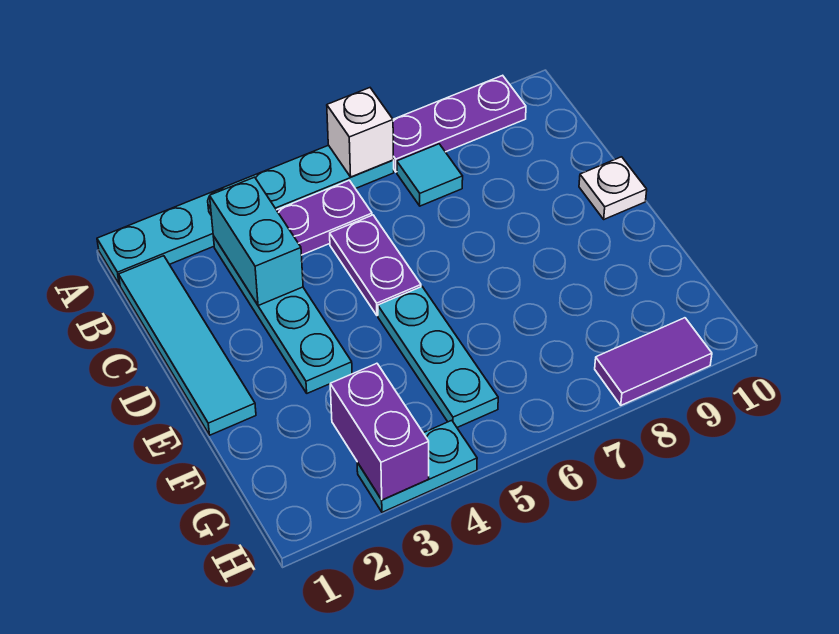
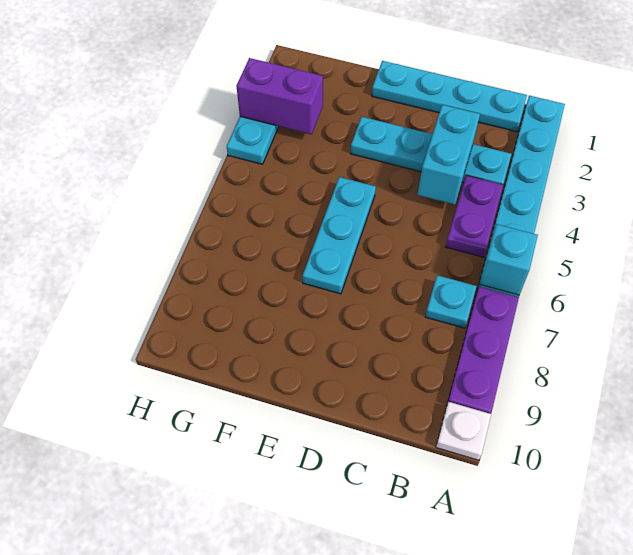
white brick A6 level 2 -> cyan brick A6 level 2
cyan tile B1:E1 level 1 -> cyan plate B1:E1 level 1
cyan brick B3:C3 level 2 -> cyan brick C3:C4 level 2
cyan tile B7 level 1 -> cyan plate B7 level 1
purple plate C5:D5 level 1 -> none
white plate D10 level 1 -> white plate A10 level 1
cyan plate E5:G5 level 1 -> cyan plate E5:E7 level 1
purple tile H8:H9 level 1 -> none

